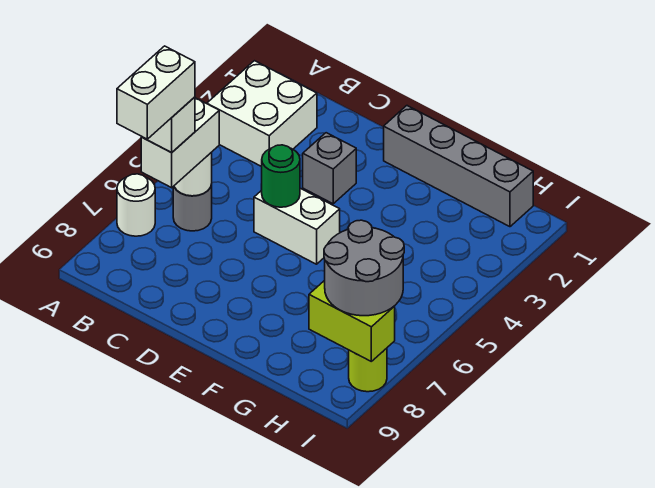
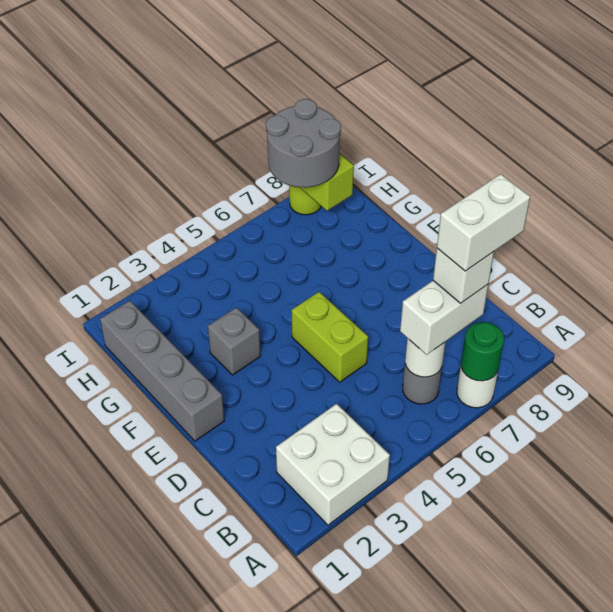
grey brick D3 level 1 -> grey brick F3 level 1
white brick D5:E5 level 1 -> lime brick D5:E5 level 1
green round brick D5 level 2 -> green round brick A7 level 2

